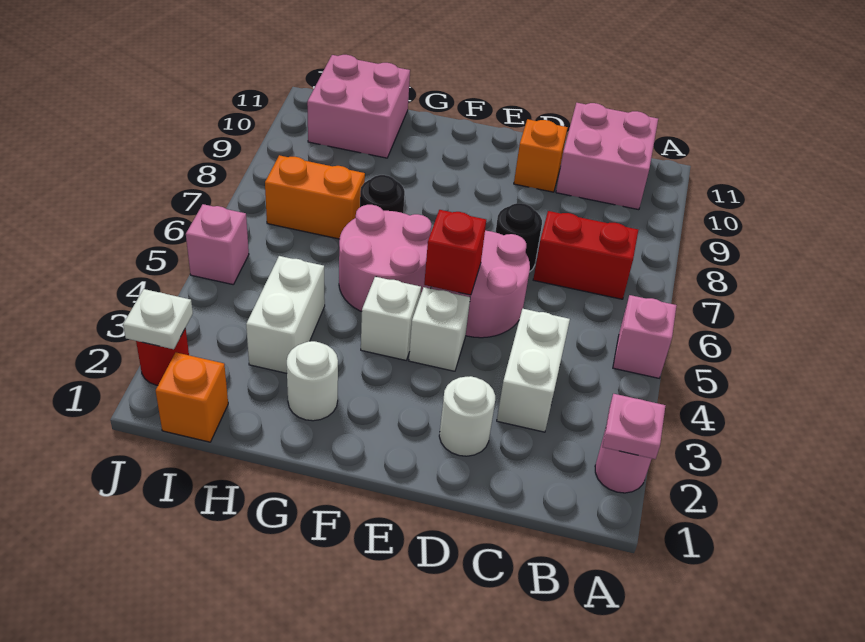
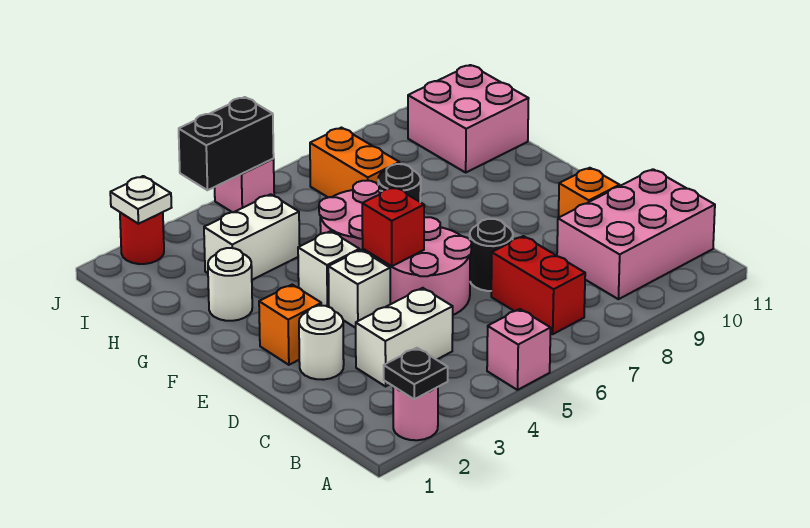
pink plate A2 level 2 -> black plate A2 level 2
pink brick B10:C11 level 1 -> pink brick B9:C11 level 1
orange brick I1 level 1 -> orange brick E2 level 1
none -> black brick J4:J5 level 2

